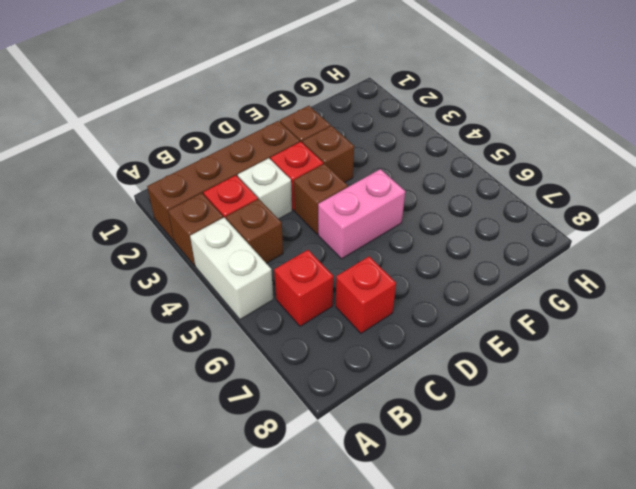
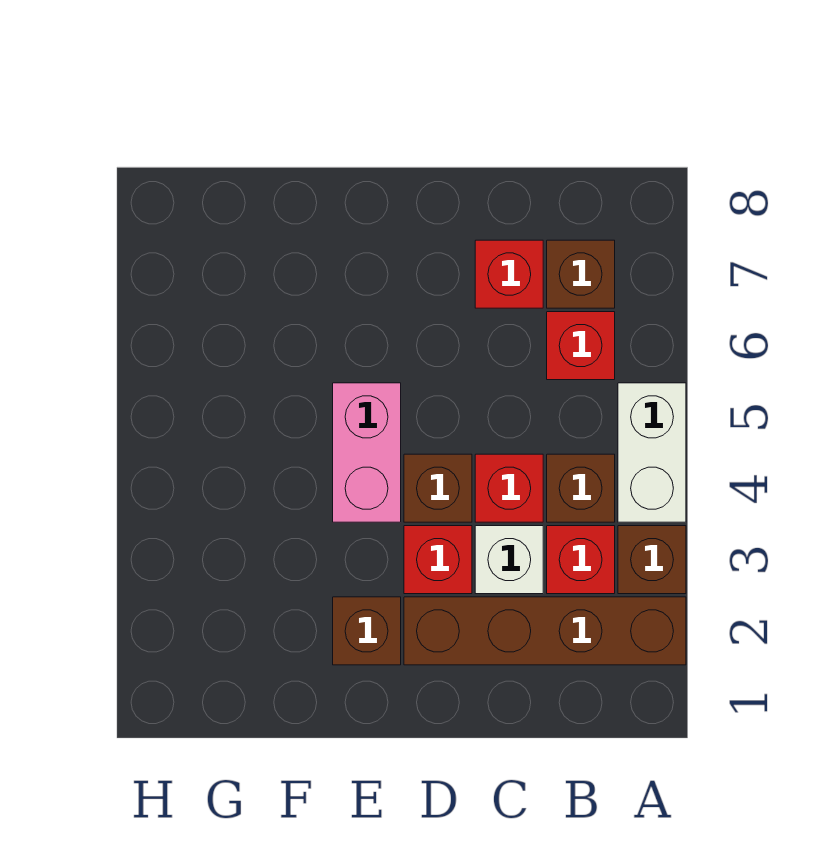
none -> red brick C4 level 1
pink brick D5:E5 level 1 -> pink brick E4:E5 level 1
brown brick E3 level 1 -> brown brick B7 level 1

